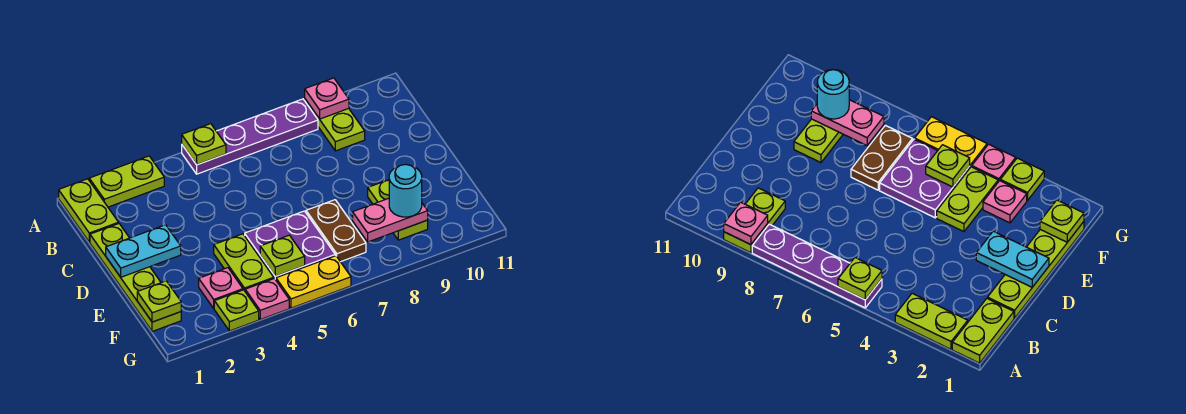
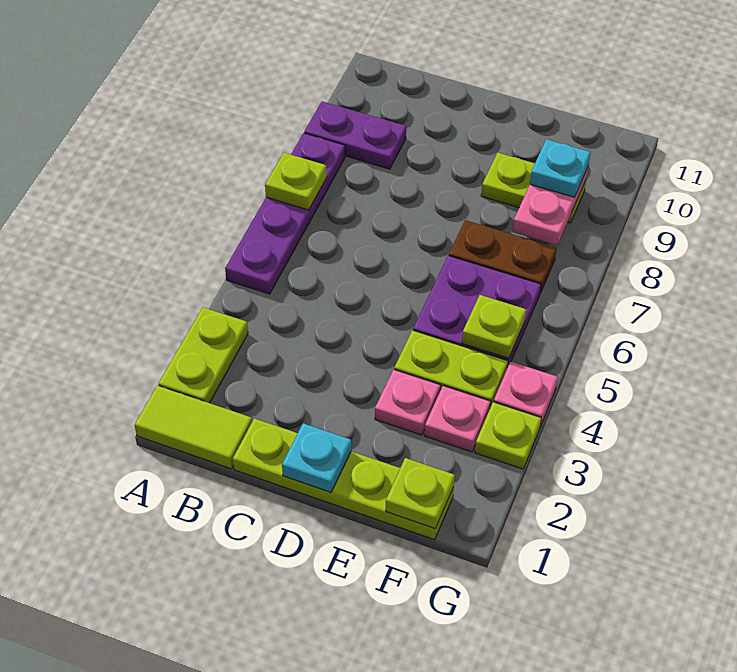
lime plate A1:B1 level 1 -> lime tile A1:B1 level 1
lime plate A5 level 2 -> lime plate A7 level 2
lime plate A9:B9 level 1 -> purple plate A9:B9 level 1
pink plate A9 level 2 -> pink plate E3 level 1
cyan plate D1:D2 level 2 -> cyan plate D1 level 2
cyan round brick F9 level 3 -> cyan plate F9 level 3
yellow plate G5:G6 level 1 -> none

